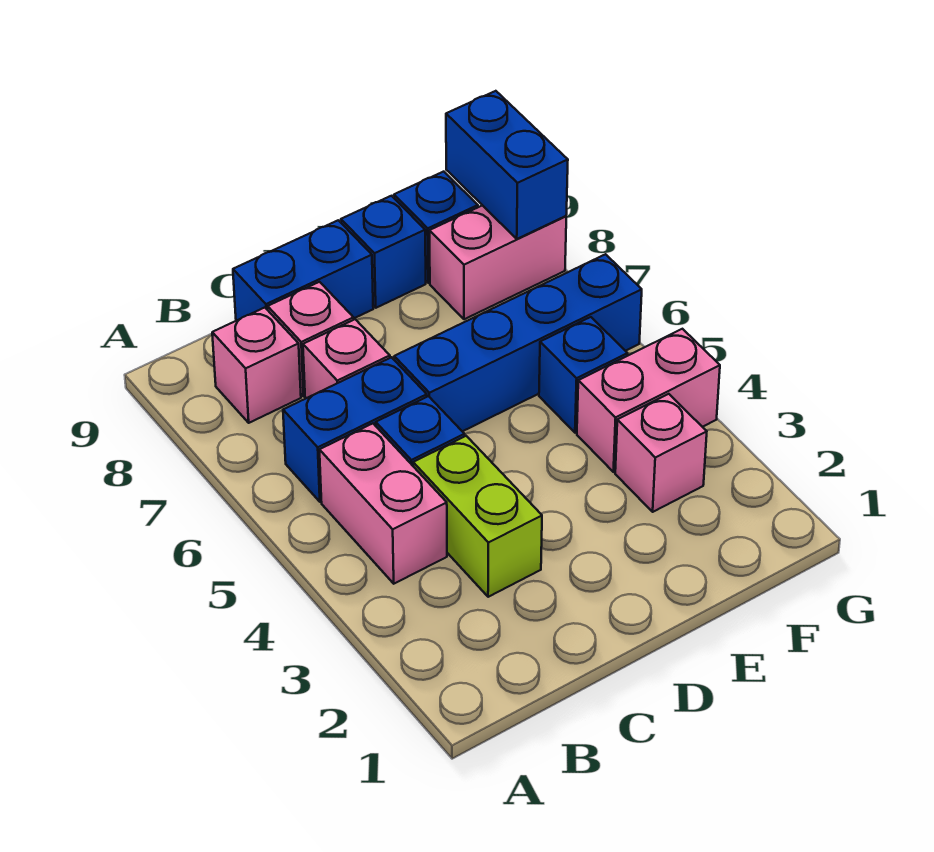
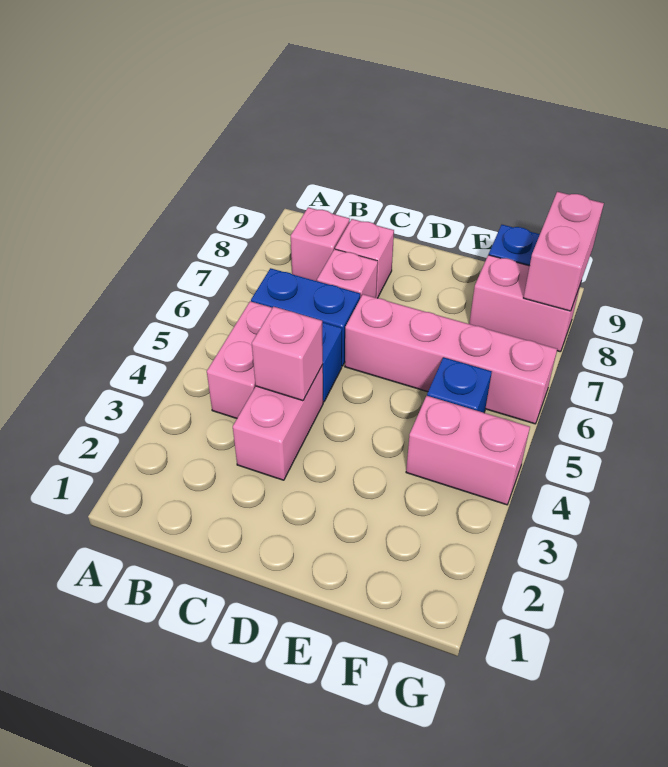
lime brick C3:C4 level 1 -> pink brick C3:C4 level 1
blue brick C9:D9 level 1 -> none
blue brick D6:G6 level 1 -> pink brick D6:G6 level 1
blue brick E9 level 1 -> none
pink brick F3 level 1 -> pink brick C4 level 2
blue brick G8:G9 level 2 -> pink brick G8:G9 level 2

